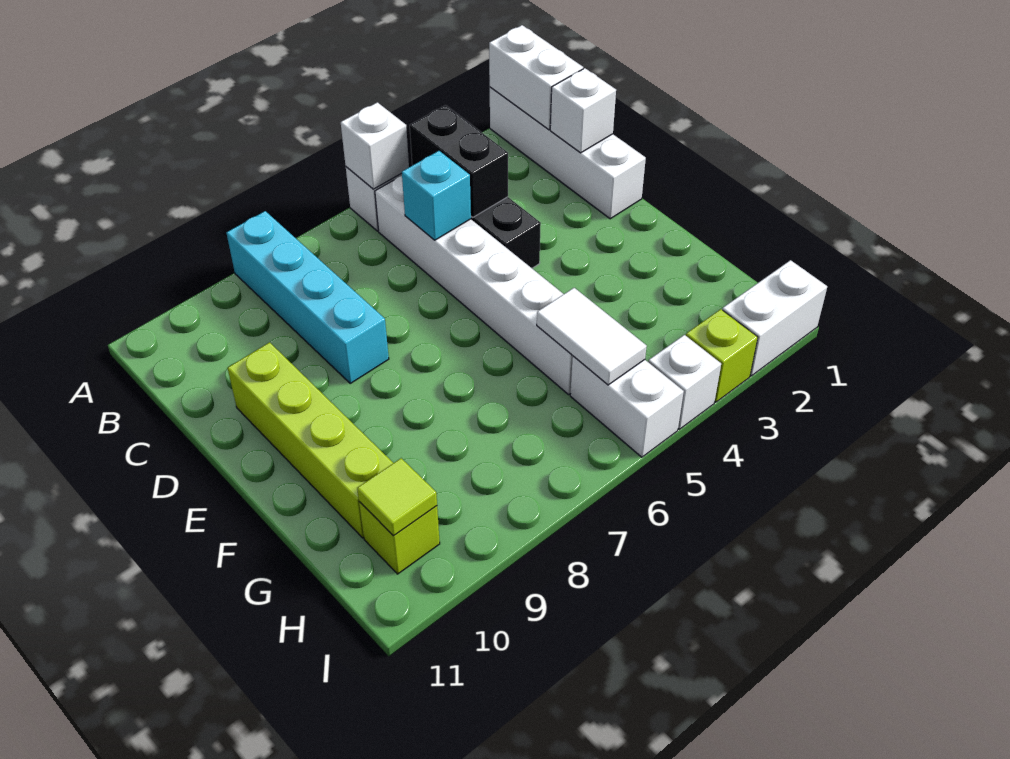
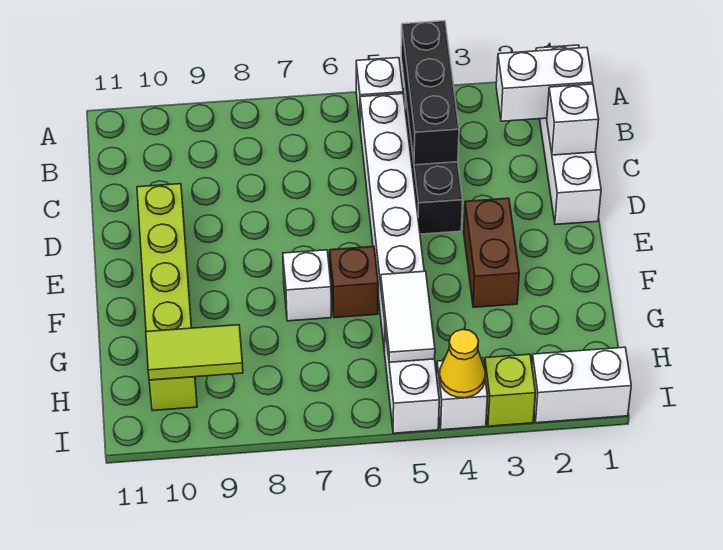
white brick A1:B1 level 2 -> white brick B1:B2 level 2
white brick A5 level 2 -> white brick F7 level 1
cyan brick A8:D8 level 1 -> none
black brick B4:C4 level 2 -> black brick A4:C4 level 2
cyan brick C5 level 2 -> none
none -> brown brick E3:F3 level 1
none -> brown brick F6 level 1
lime tile H10 level 2 -> lime tile H9:H10 level 2
none -> yellow cone I4 level 2

